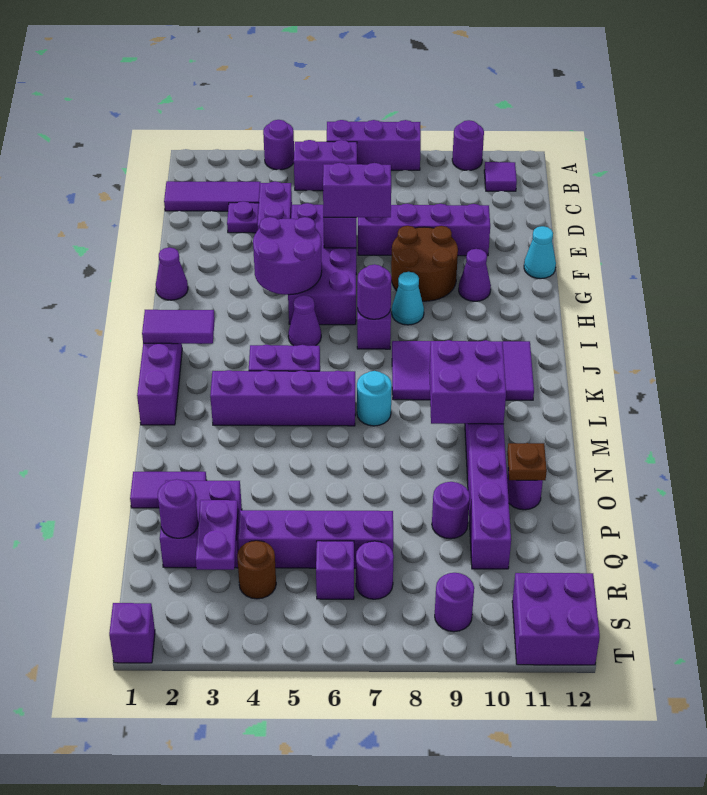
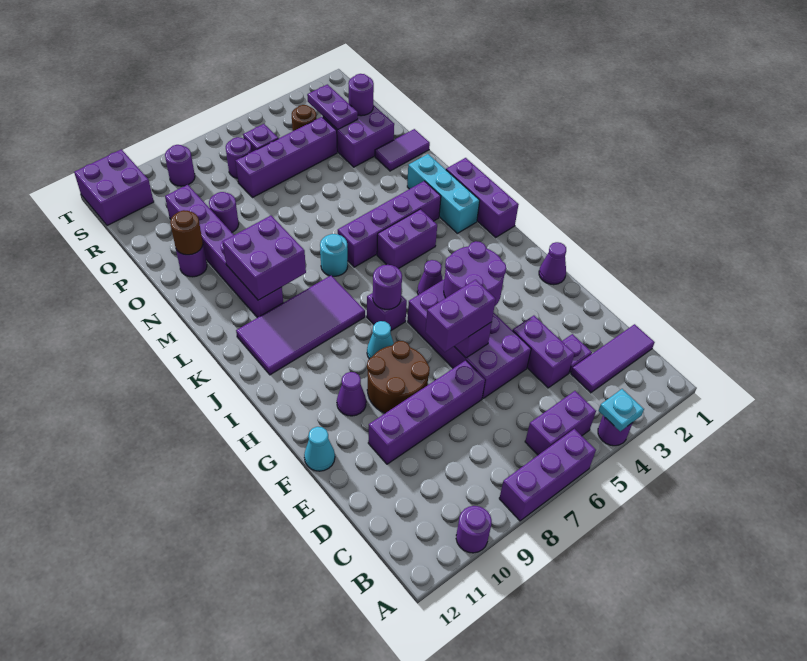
none -> cyan plate A4 level 2
purple tile B11 level 1 -> none
purple tile J1:J2 level 2 -> none
none -> cyan brick K2:M2 level 1
brown plate O11 level 2 -> brown round brick O11 level 2
purple brick T1 level 1 -> none

